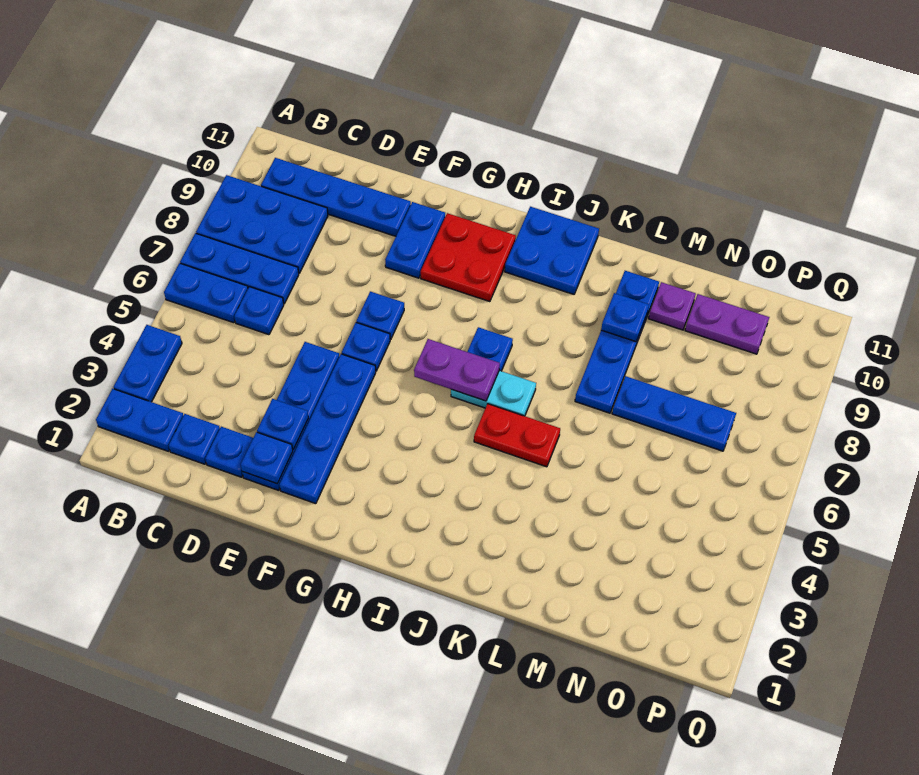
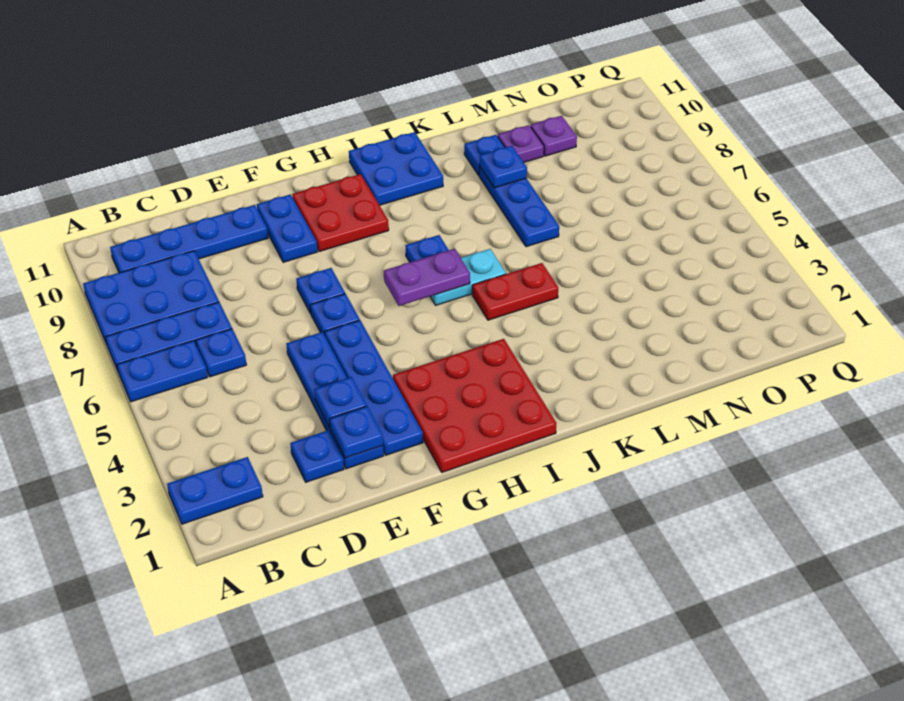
blue plate A3:A4 level 1 -> none
blue plate C2 level 1 -> none
none -> red plate G1:I3 level 1
blue plate M7:O7 level 1 -> none
purple plate N10:O10 level 1 -> purple plate N10 level 1

